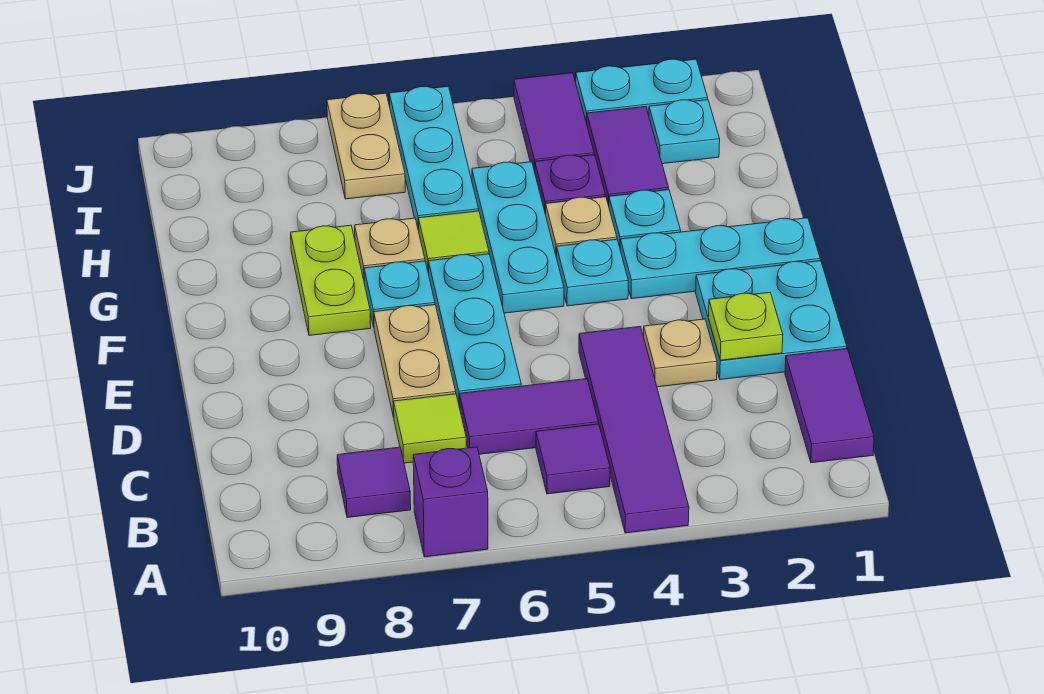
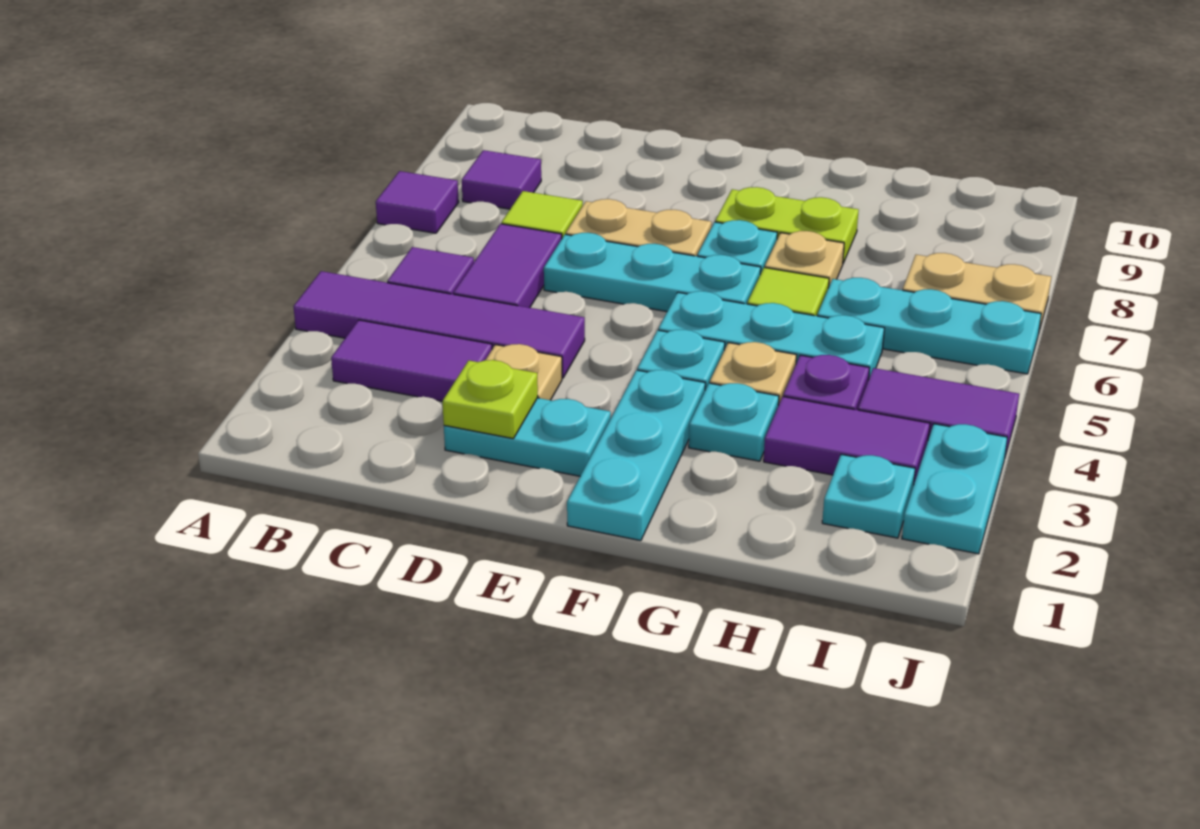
purple brick A7 level 1 -> purple tile A7 level 1
purple tile B1:C1 level 1 -> purple tile B3:C3 level 1
cyan plate D1:E2 level 1 -> cyan plate D2:E2 level 1

